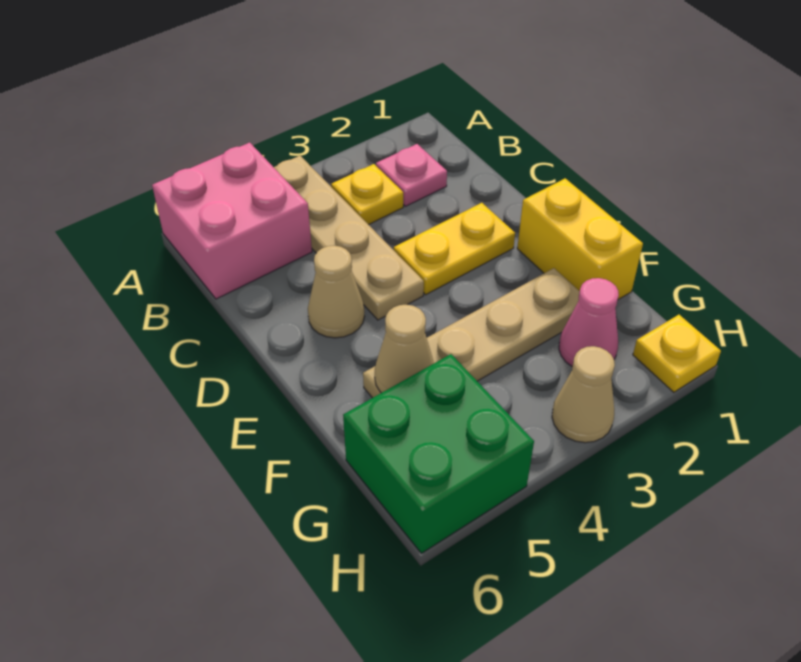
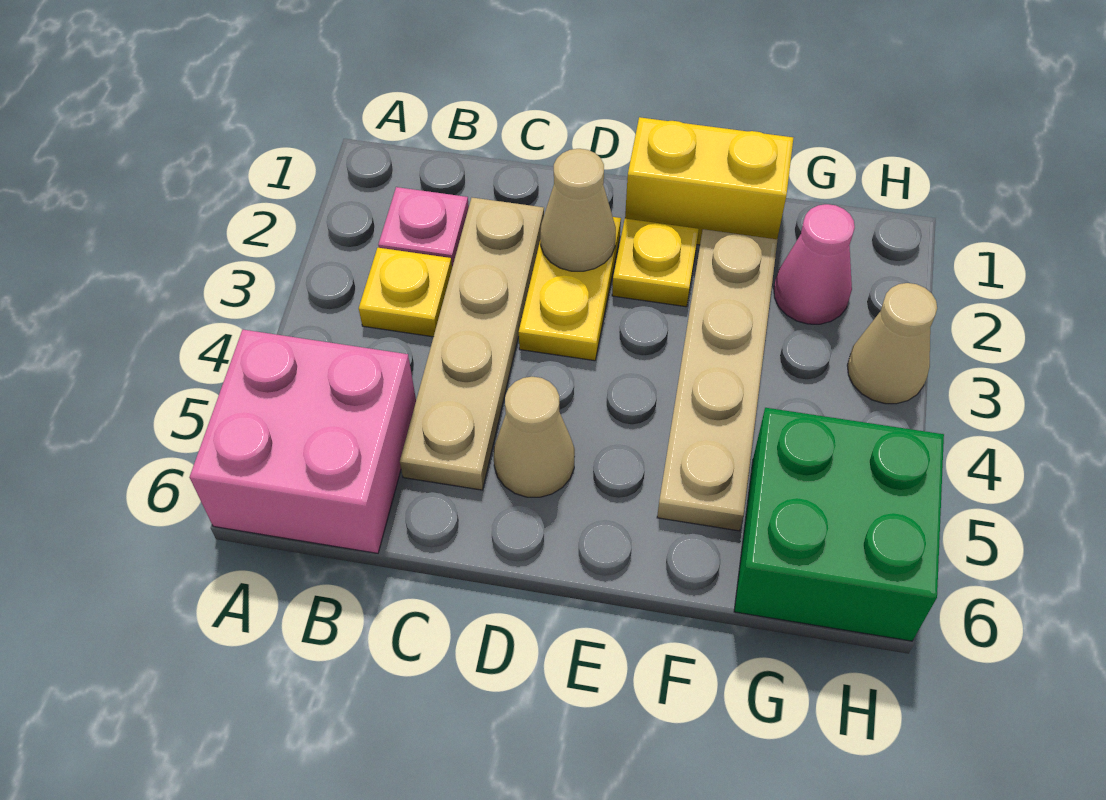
tan plate A4:D4 level 1 -> tan plate C2:C5 level 1
tan cone F5 level 2 -> tan cone D2 level 2
yellow plate H1 level 1 -> yellow plate E2 level 1

